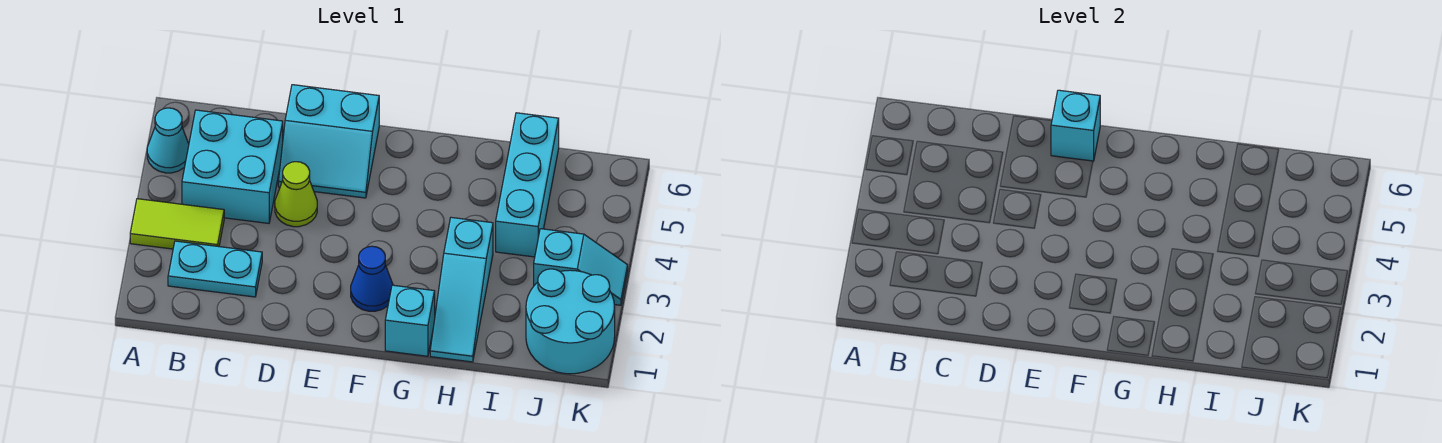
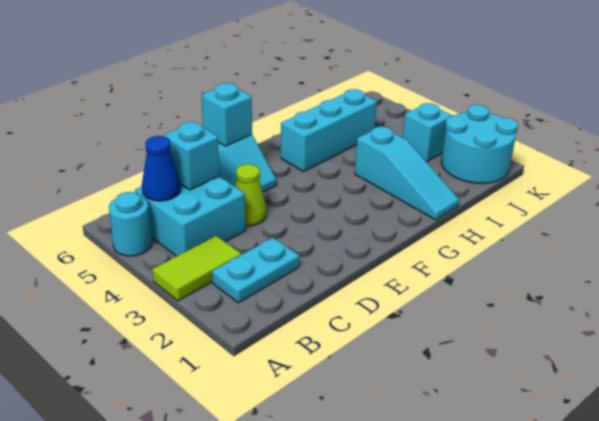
cyan cone A5 level 1 -> cyan round brick A5 level 1
blue cone F2 level 1 -> blue cone B5 level 2
cyan brick G1 level 1 -> cyan brick C5 level 2
cyan brick I4:I6 level 1 -> cyan brick G5:I5 level 1

